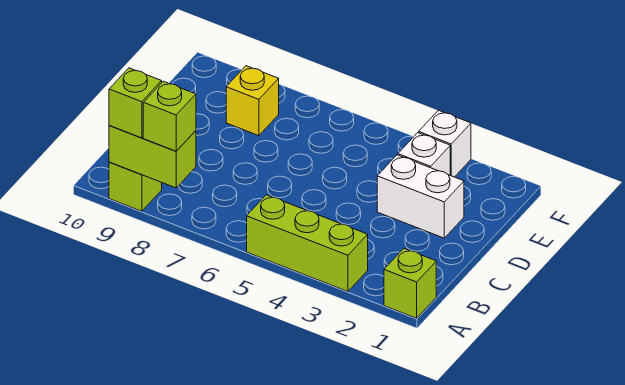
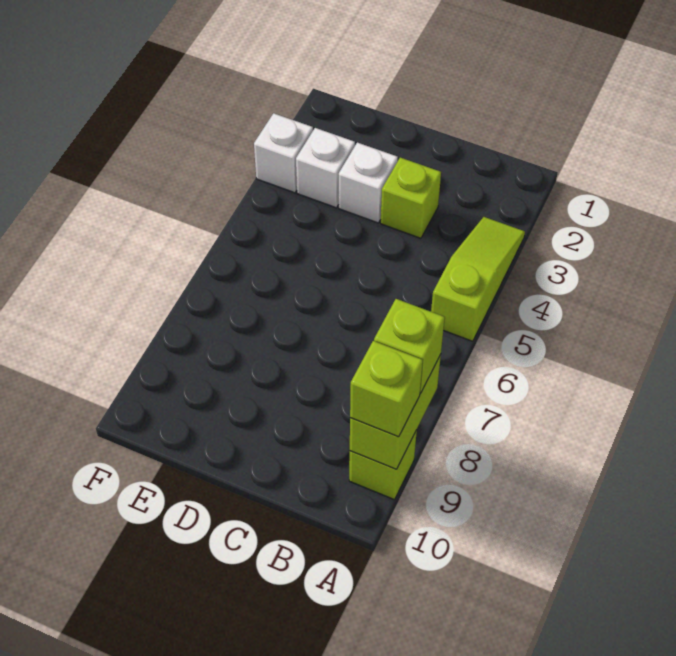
lime brick A1 level 1 -> lime brick C3 level 1
lime brick A3:A5 level 1 -> lime slope A3:A5 level 1 top 5
white brick D2:D3 level 1 -> white brick D3 level 1
yellow brick E8 level 1 -> none

